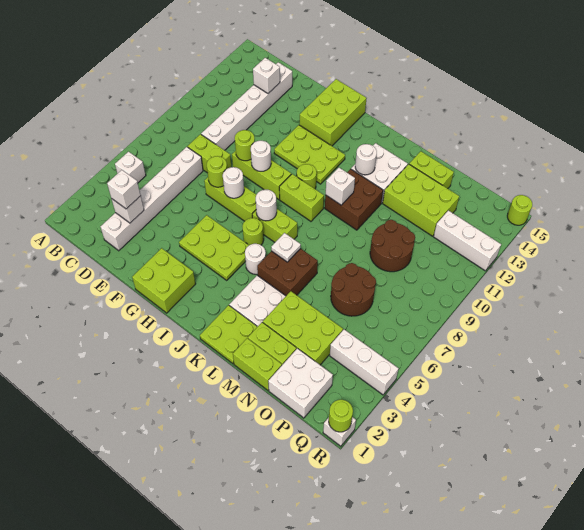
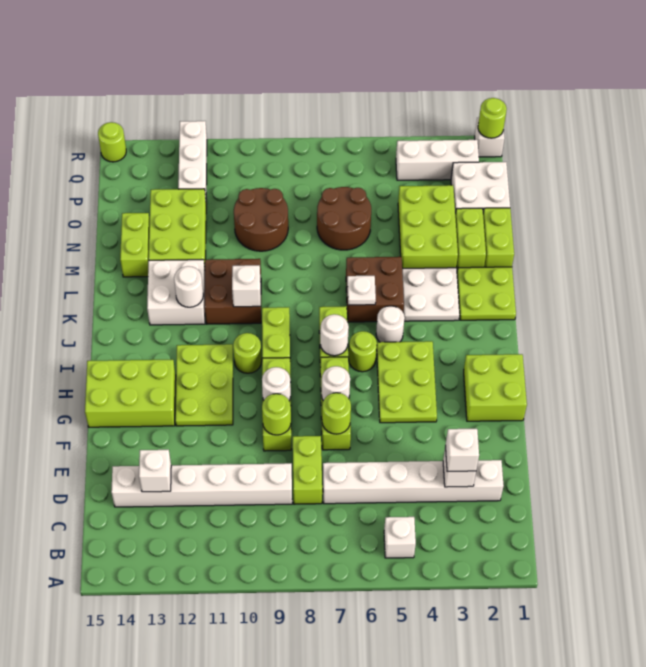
white brick P4:R4 level 1 -> white brick Q2:Q4 level 1

